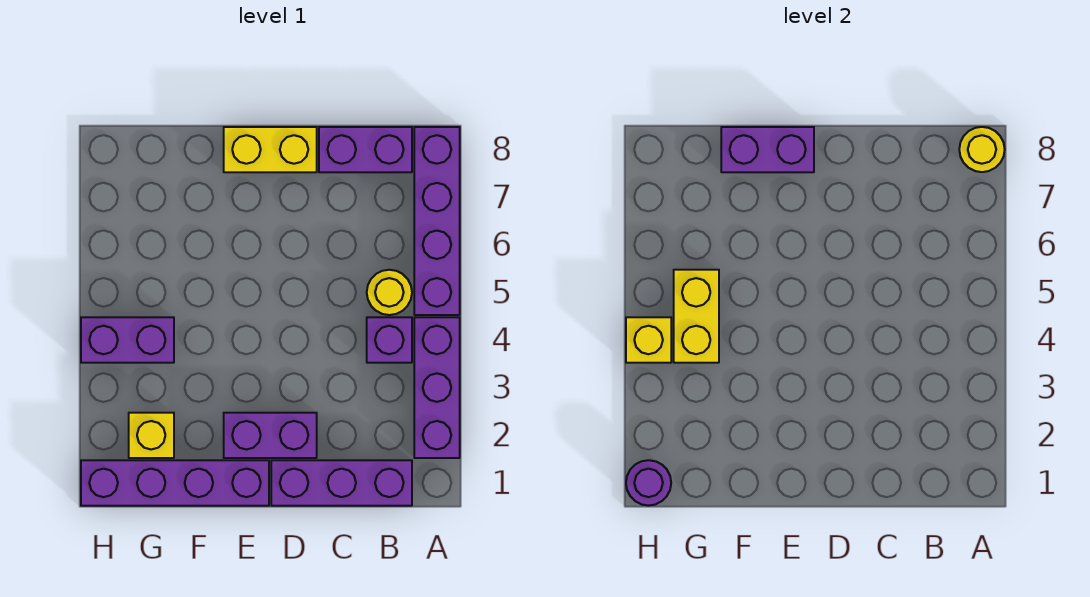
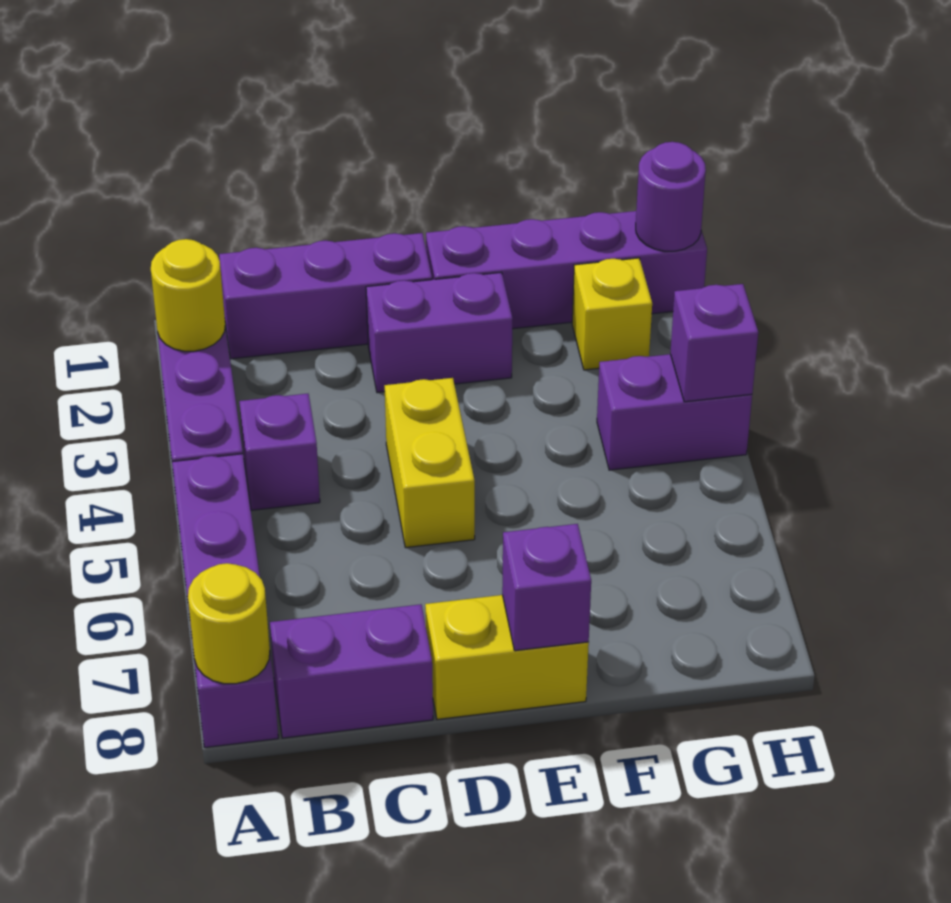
yellow round brick B5 level 1 -> yellow round brick A2 level 2
purple brick E8:F8 level 2 -> purple brick E8 level 2
yellow brick G4:G5 level 2 -> yellow brick D4:D5 level 1
yellow brick H4 level 2 -> purple brick H4 level 2

